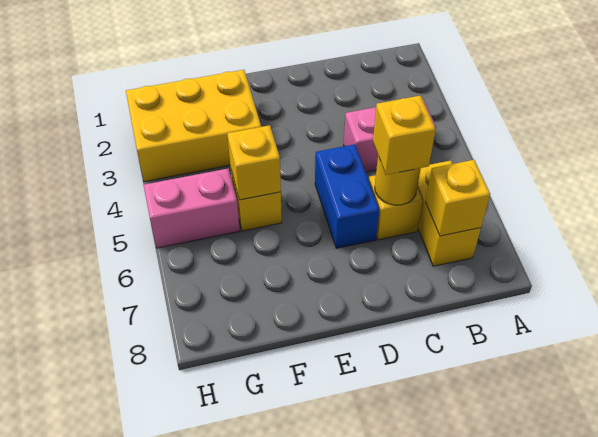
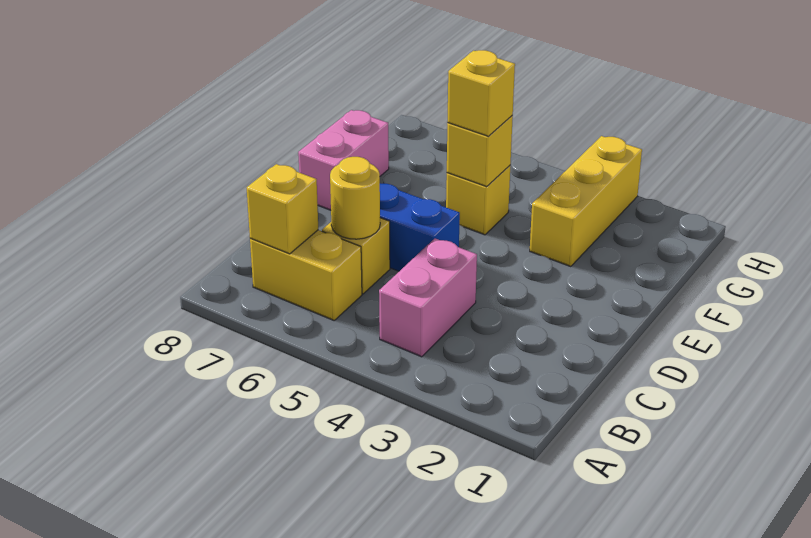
yellow brick C6 level 3 -> yellow brick F5 level 3
yellow brick F2:H3 level 1 -> yellow brick F3:H3 level 1
pink brick G5:H5 level 1 -> pink brick E8:F8 level 1

